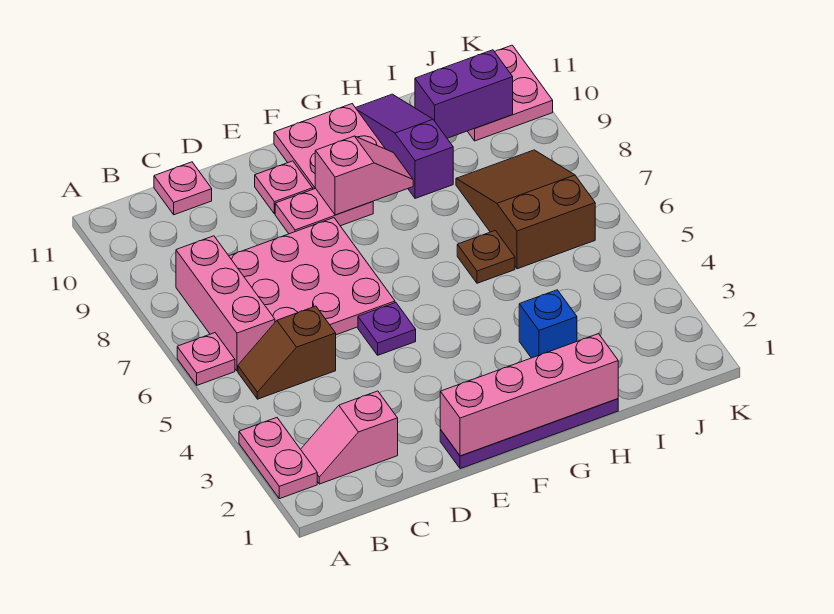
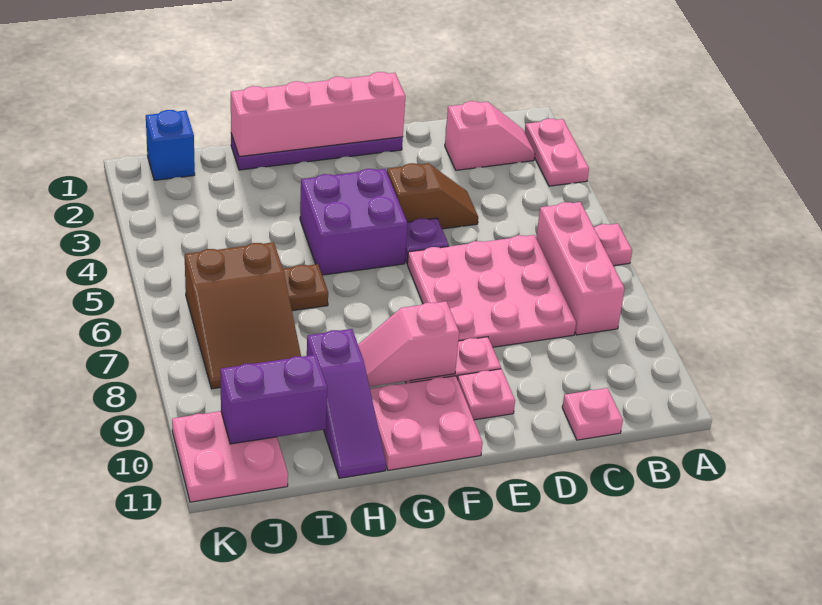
brown slope B5:C5 level 1 top C -> brown slope D4:E4 level 1 top E
none -> purple brick F4:G5 level 1
blue brick H3 level 1 -> blue brick J1 level 1

